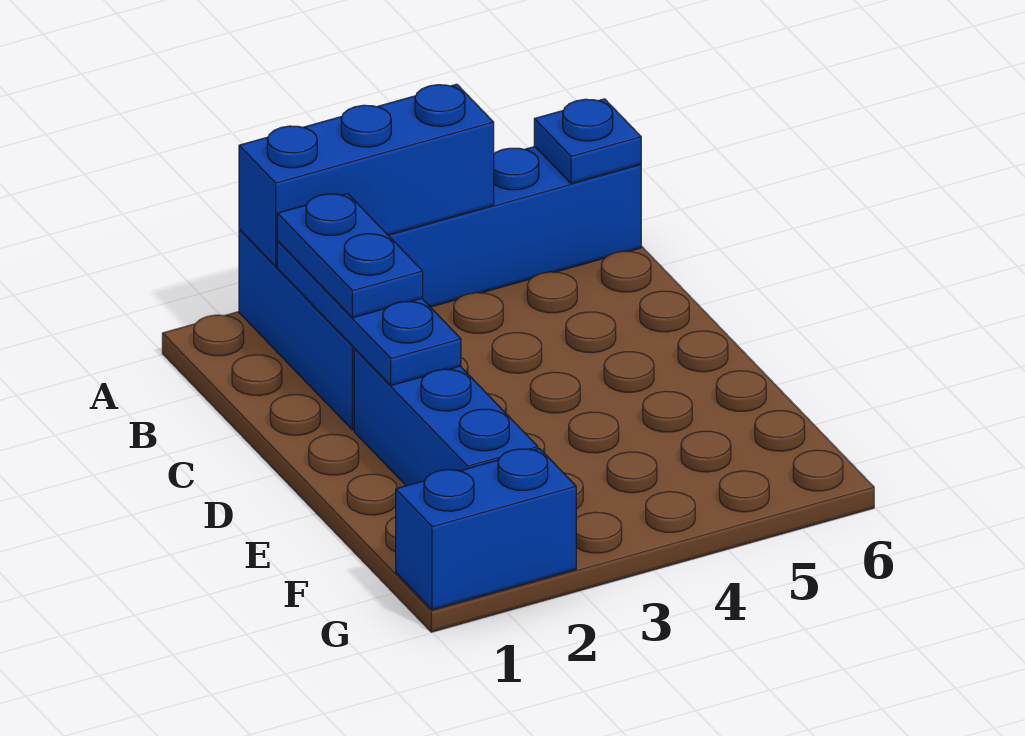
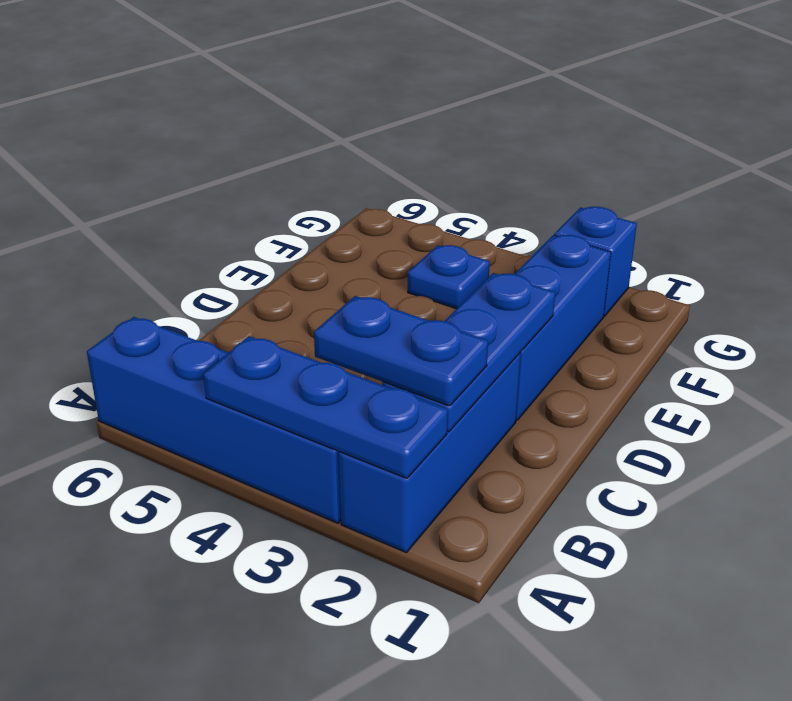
blue brick A2:A4 level 2 -> blue plate A2:A4 level 2
blue plate A6 level 2 -> blue plate F4 level 1
blue plate B2:C2 level 3 -> blue plate B2:B3 level 3
blue brick G1:G2 level 1 -> blue brick G2 level 1

